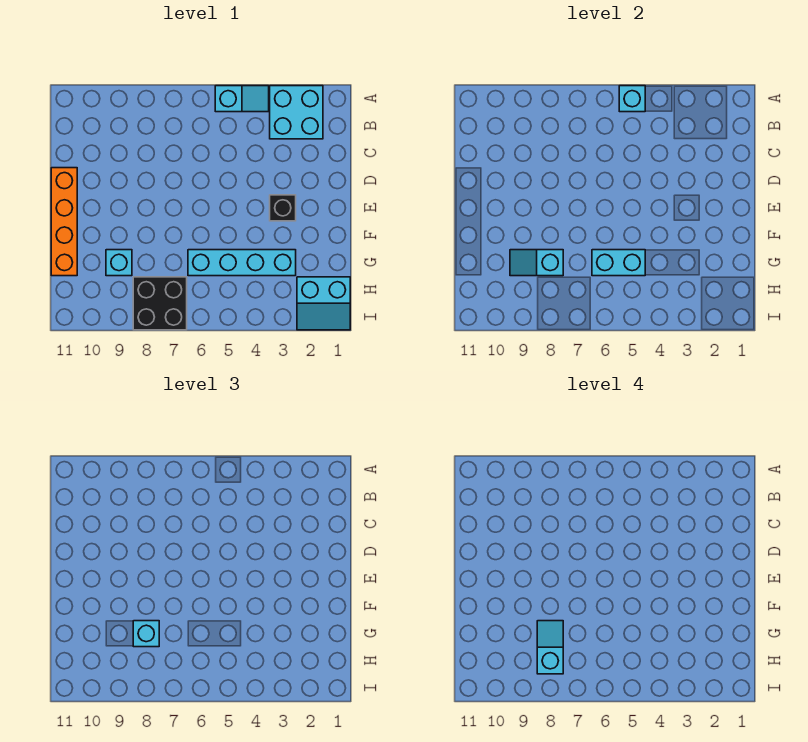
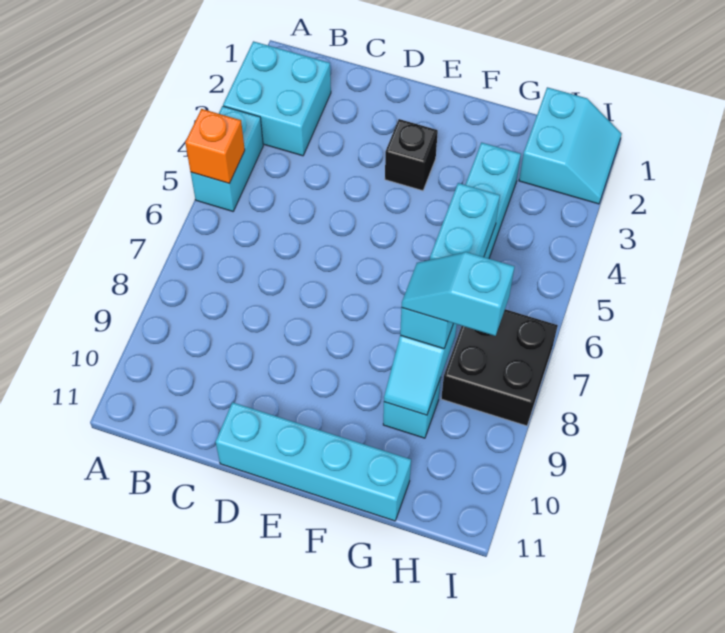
cyan slope A4:A5 level 1 top 5 -> cyan brick A4:A5 level 1
cyan brick A5 level 2 -> orange brick A5 level 2
orange brick D11:G11 level 1 -> cyan brick D11:G11 level 1

